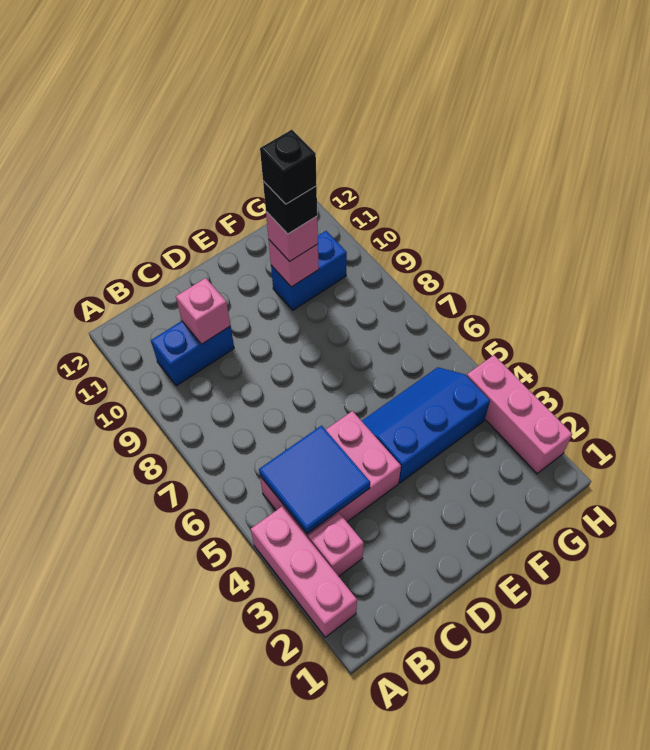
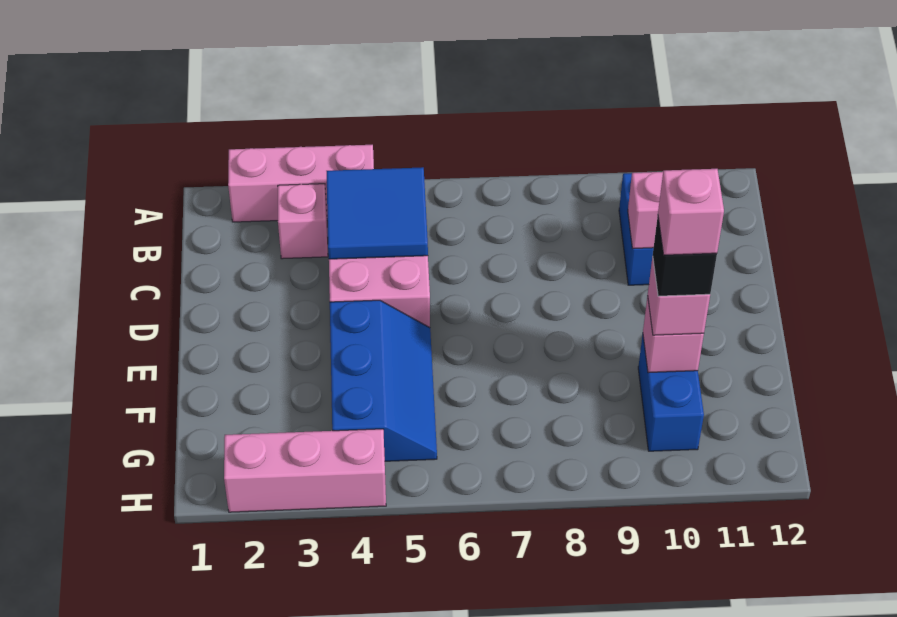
black brick F10 level 5 -> pink brick F10 level 5

